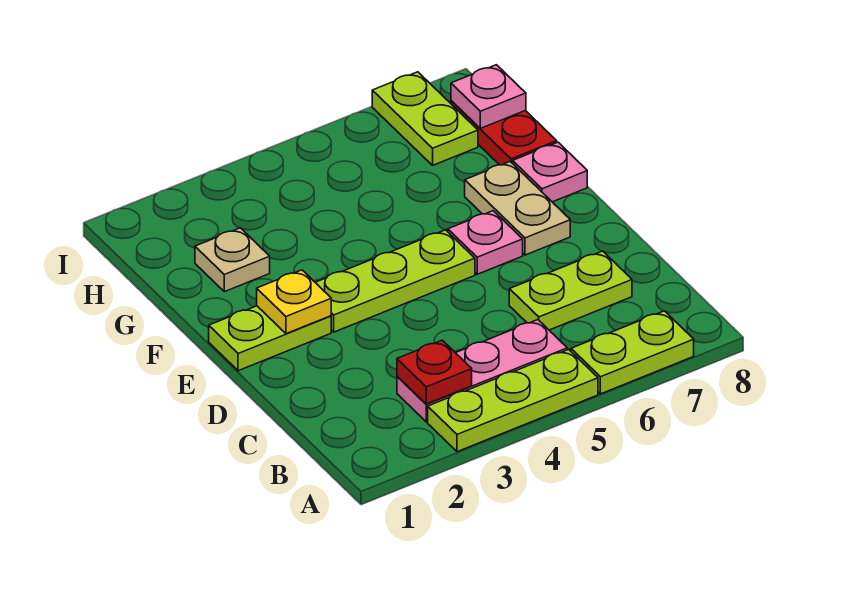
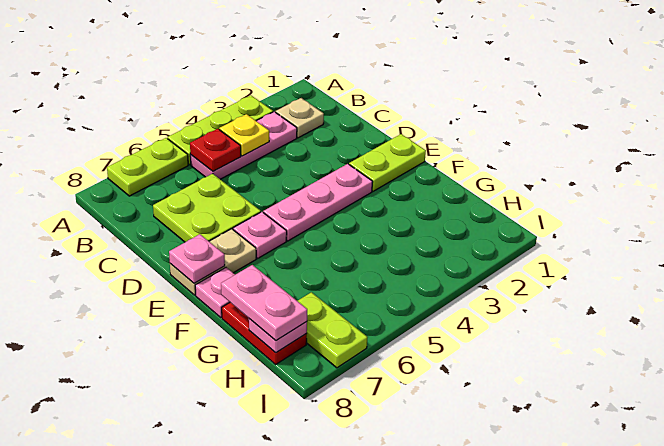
red plate B3 level 2 -> red plate B5 level 2
lime plate C6:C7 level 1 -> lime plate C6:D7 level 1
yellow plate E2 level 2 -> yellow plate B4 level 2
lime plate E3:E5 level 1 -> pink plate E3:E5 level 1
tan plate E7:F7 level 1 -> tan plate E7:E8 level 1
none -> pink plate E8 level 2
tan plate G2 level 1 -> tan plate B2 level 1
none -> pink plate G8:H8 level 3

